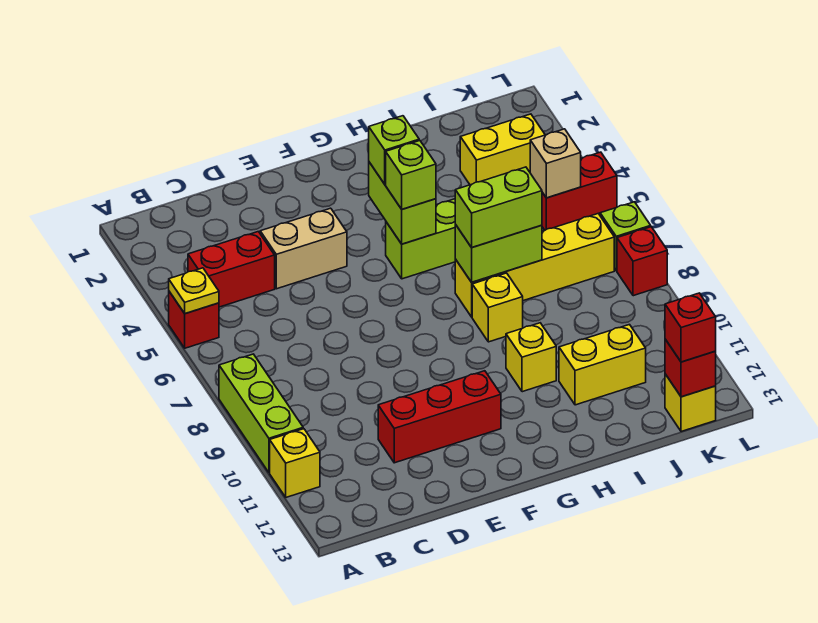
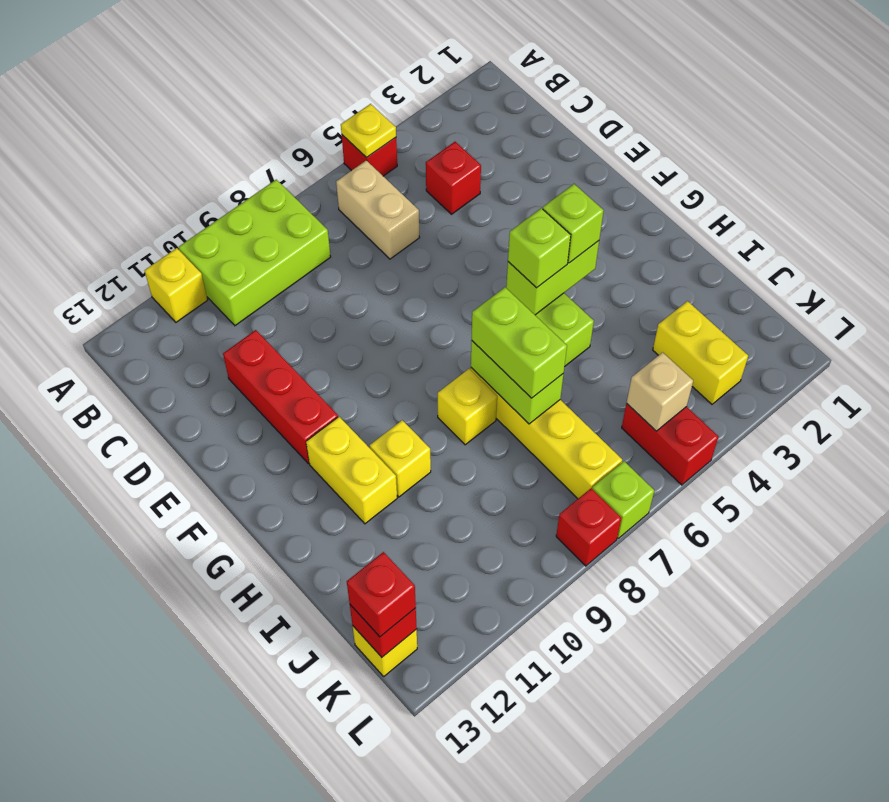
lime brick A8:A10 level 1 -> lime brick A8:B10 level 1
red brick B4:C4 level 1 -> red brick C4 level 1
tan brick D4:E4 level 1 -> tan brick B6:C6 level 1
yellow brick I11:J11 level 1 -> yellow brick G11:H11 level 1

